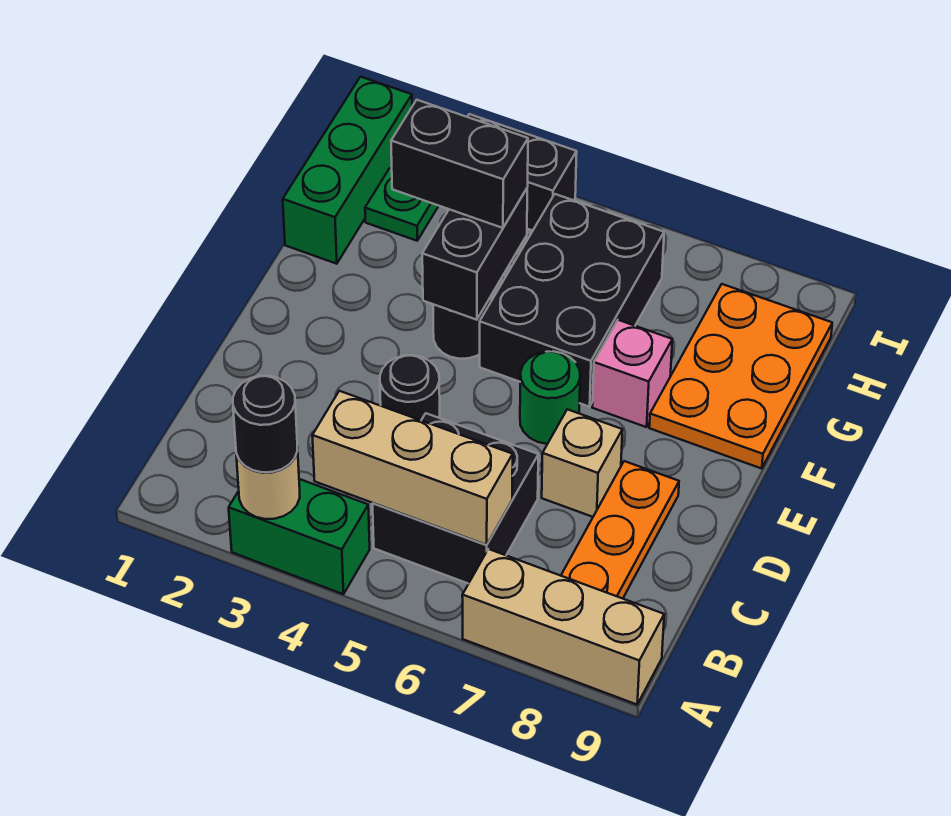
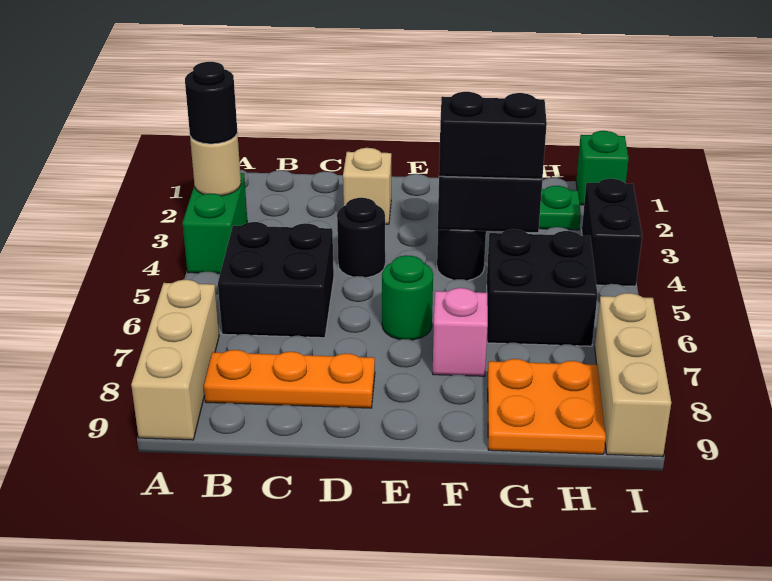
tan brick B4:B6 level 2 -> tan brick I7:I9 level 1
tan brick D7 level 1 -> tan brick D2 level 1
black brick F5:H6 level 1 -> black brick G5:H6 level 1
orange plate F8:H9 level 1 -> orange plate G8:H9 level 1
green brick G1:I1 level 1 -> green brick I1 level 1
black brick G3:G4 level 3 -> black brick F4:G4 level 3

